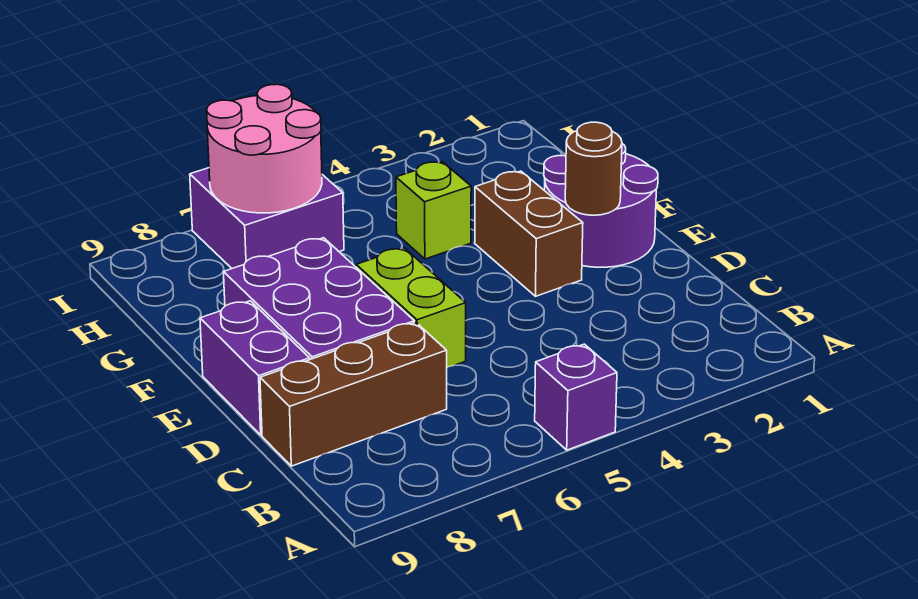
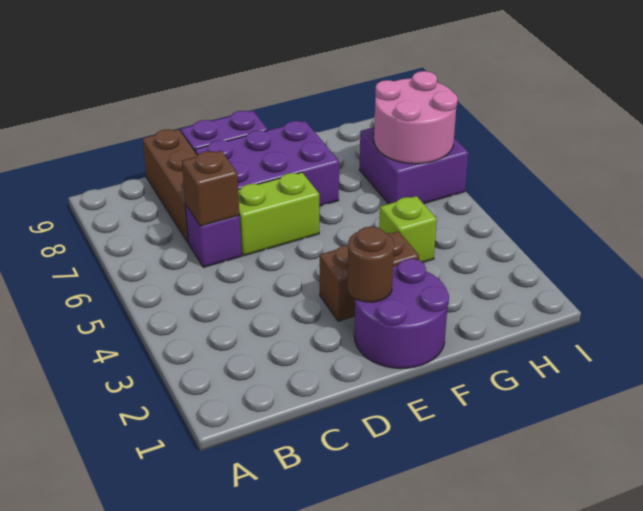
purple brick A5 level 1 -> purple brick C6 level 1
none -> brown brick C6 level 2

